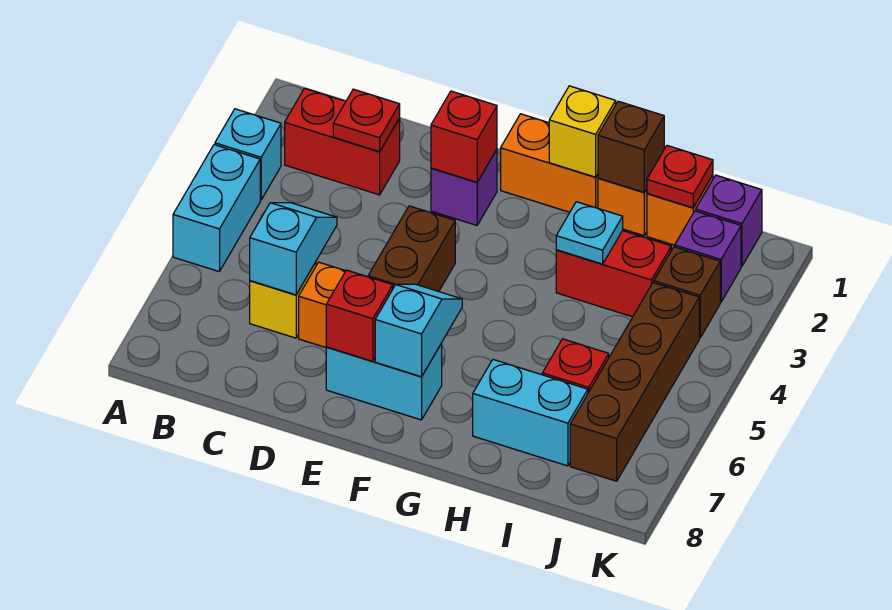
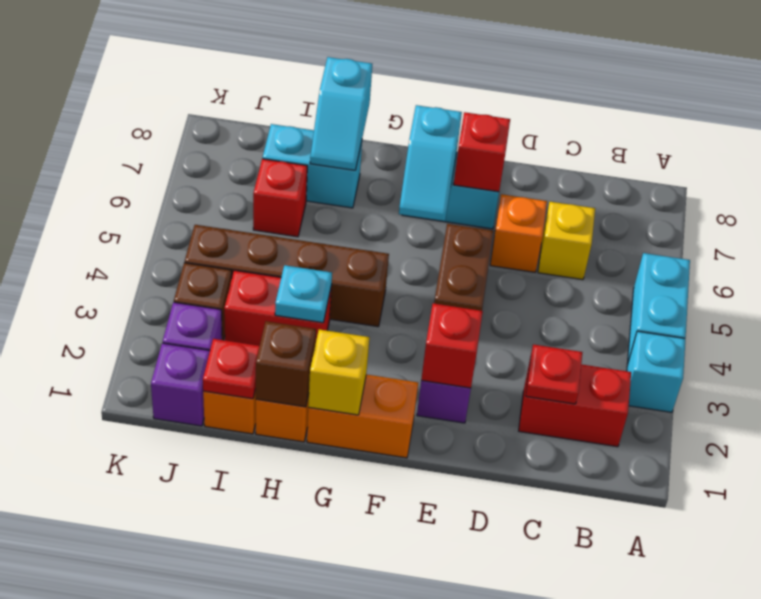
cyan slope C5:C6 level 2 top 6 -> cyan slope H7:H8 level 2 top 8
brown brick J4:J7 level 1 -> brown brick G4:J4 level 1

